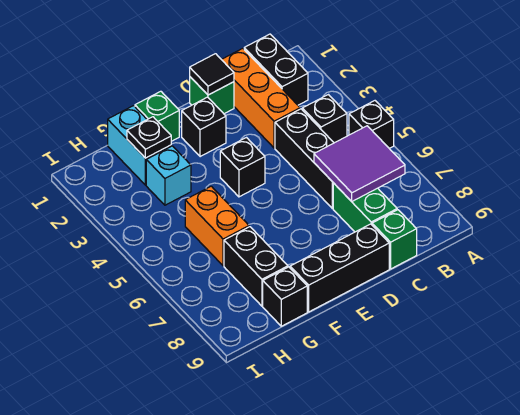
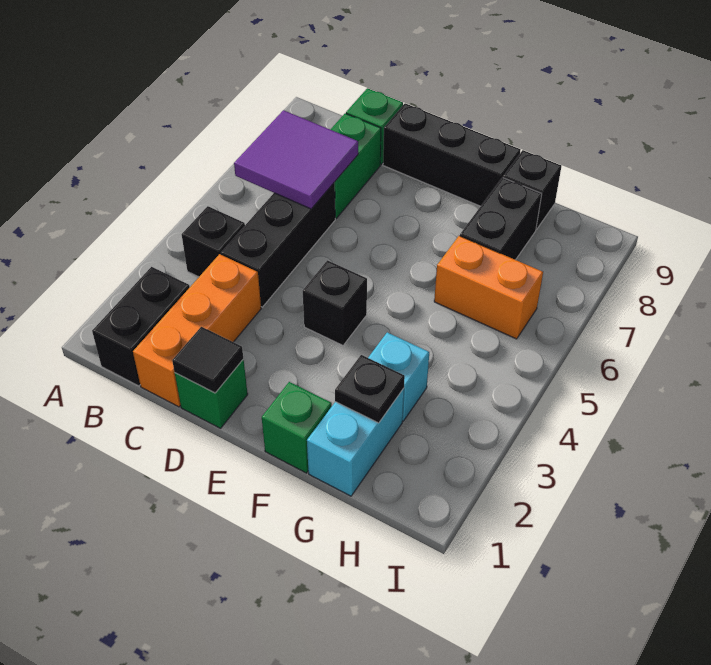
black brick A5 level 1 -> none
black brick E2 level 1 -> none
orange brick G5:G6 level 1 -> orange brick G6:H6 level 1

